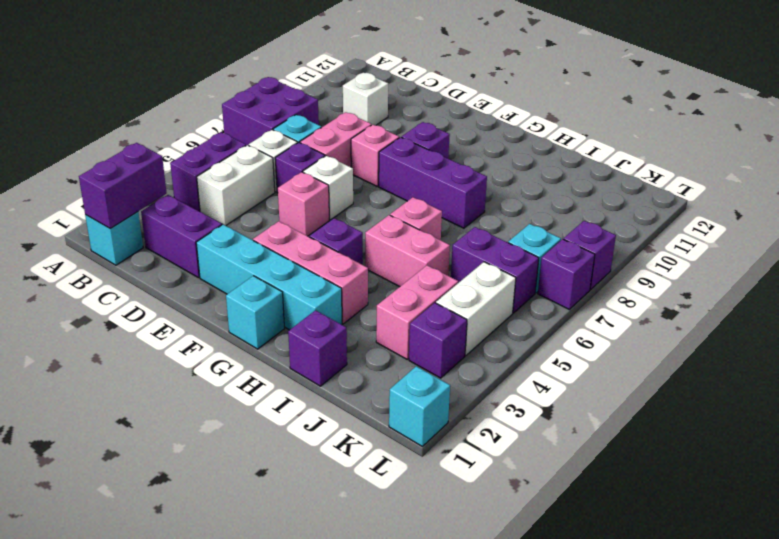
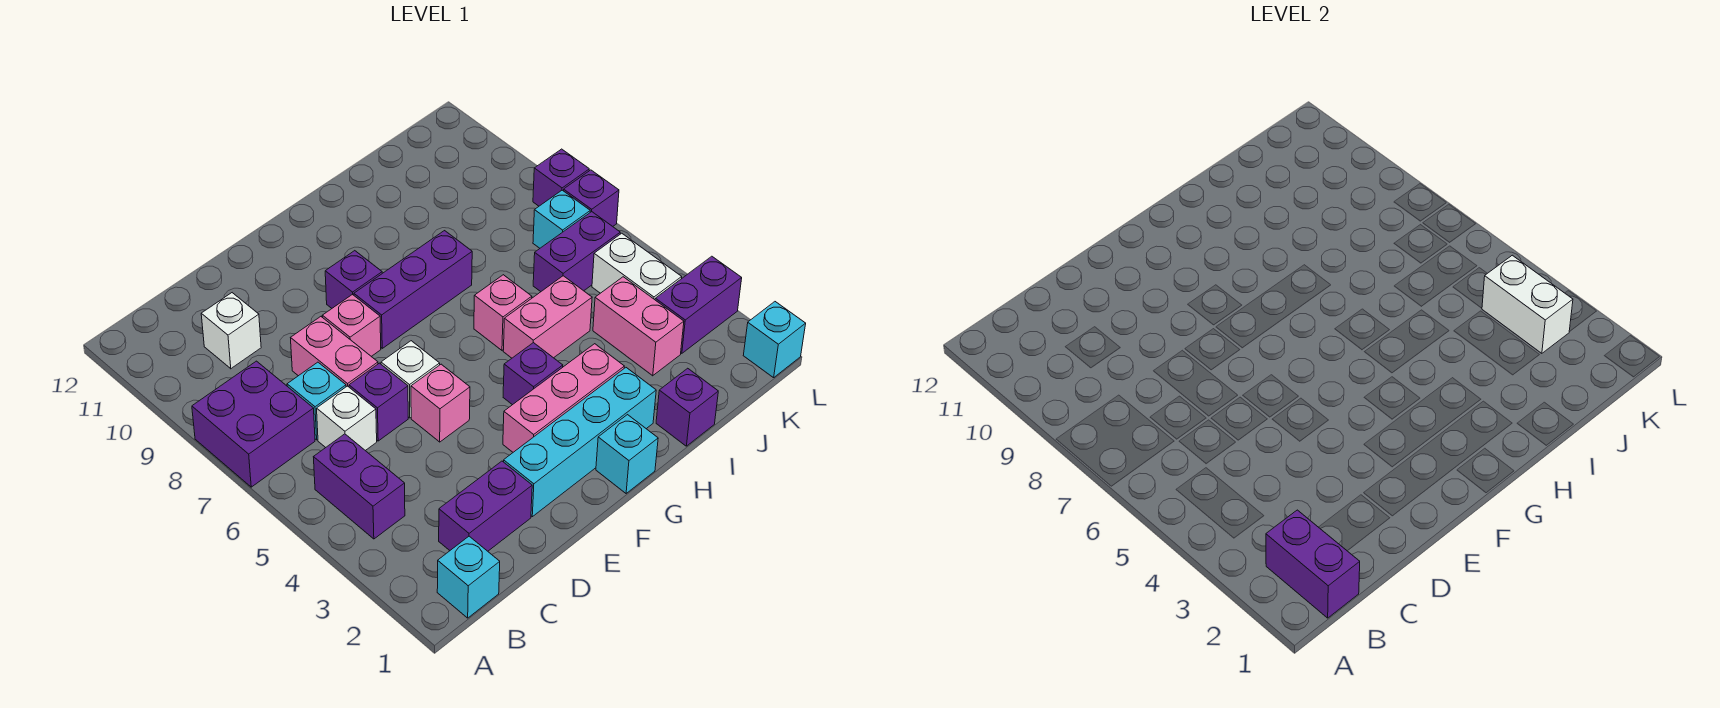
white brick C4:C5 level 1 -> white brick K3:K4 level 2
purple brick K3 level 1 -> purple brick K3:L3 level 1

